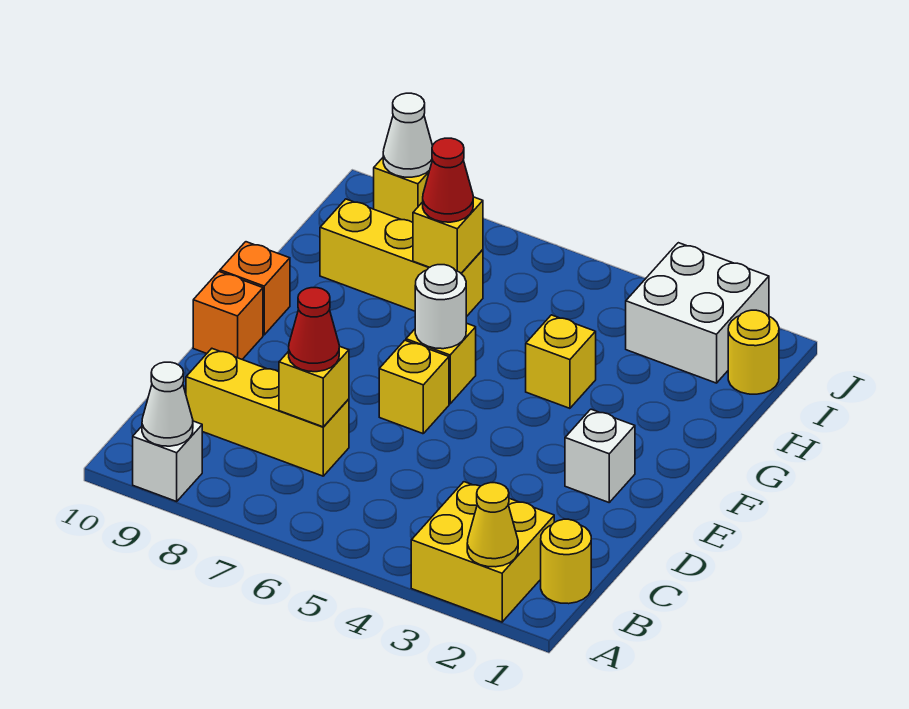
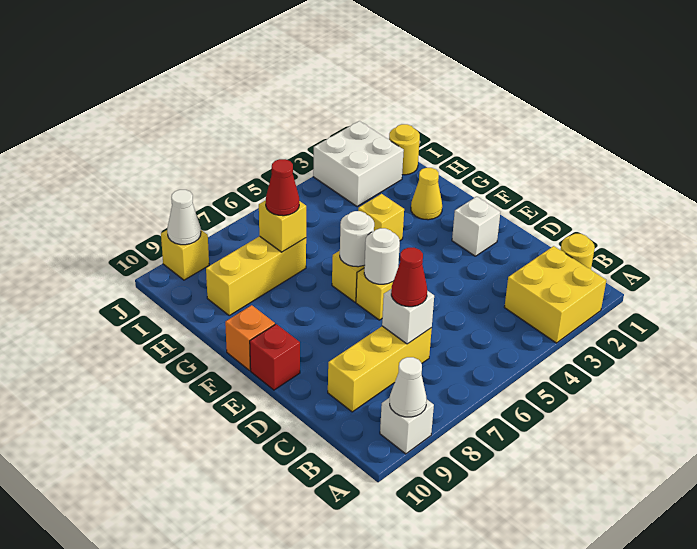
yellow cone A2 level 2 -> yellow cone G2 level 1
yellow brick C7 level 2 -> white brick C7 level 2
none -> white round brick E6 level 2
orange brick E10 level 1 -> red brick E10 level 1

